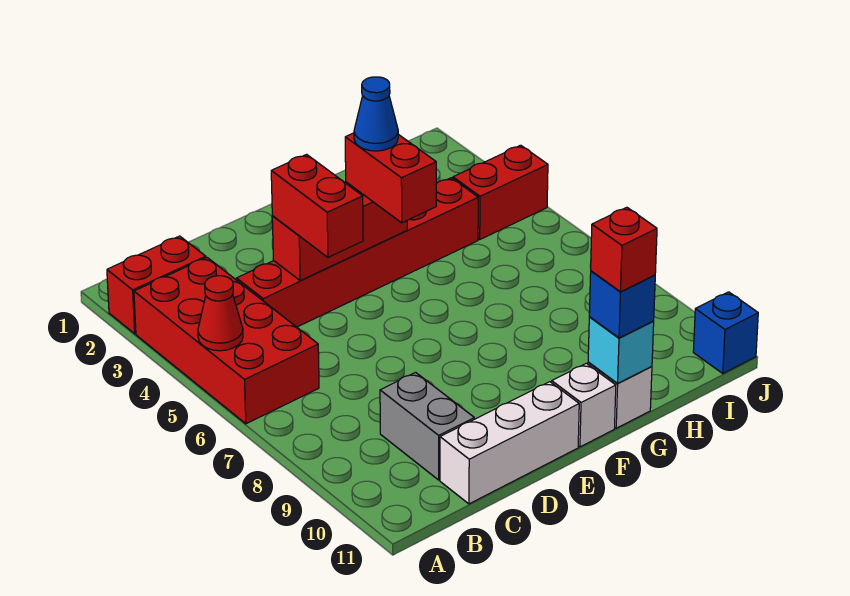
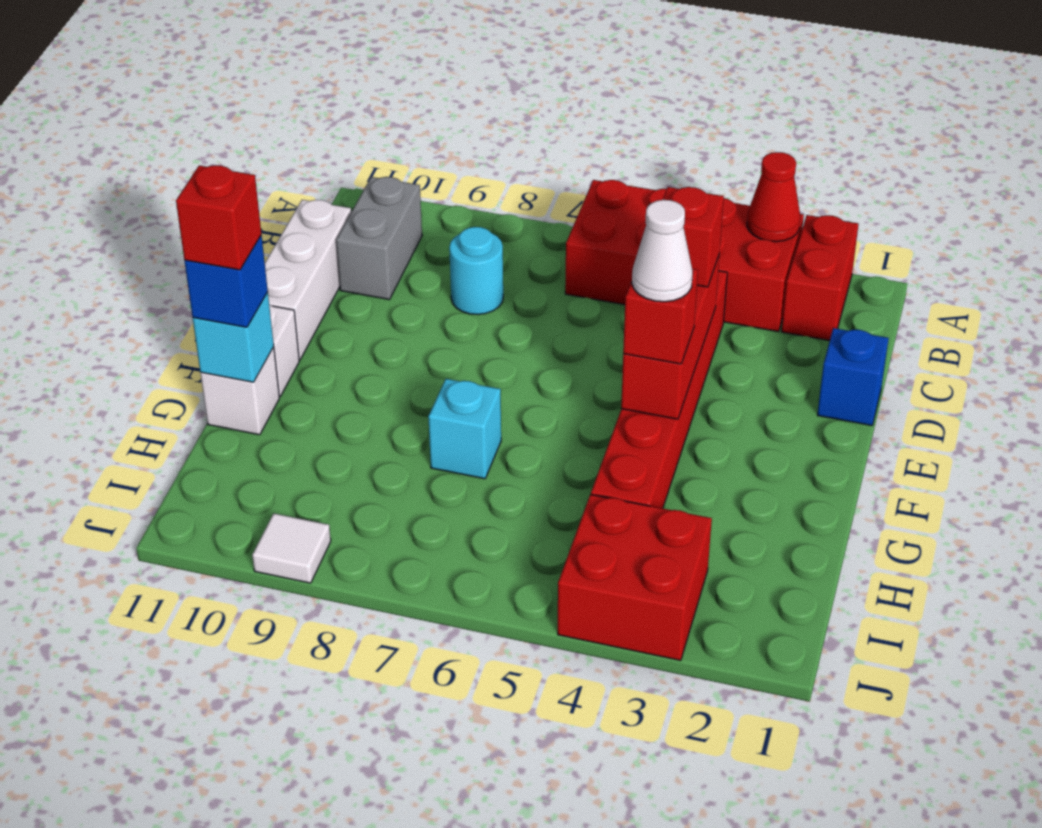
red cone A5 level 2 -> red cone A3 level 2
none -> cyan round brick C8 level 1
grey brick C9:C10 level 1 -> grey brick B10:C10 level 1
red brick D4:D5 level 3 -> red brick D4 level 3
red brick F4:F5 level 3 -> red brick F4 level 3
blue cone F4 level 4 -> white cone F4 level 4
none -> cyan brick G7 level 1
red brick I4:J4 level 1 -> red brick I3:J4 level 1
none -> white tile J9 level 1
blue brick J11 level 1 -> blue brick D1 level 1

